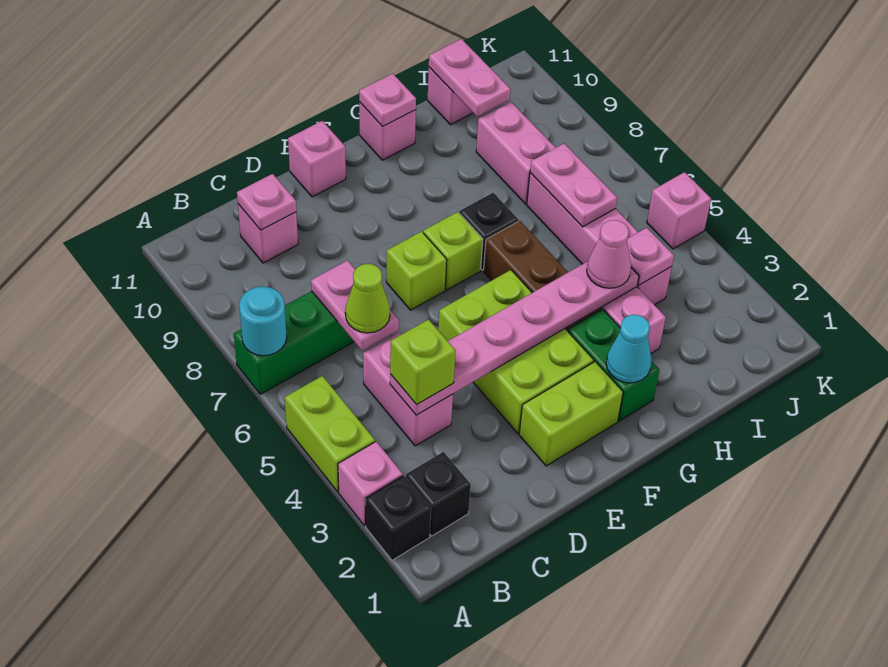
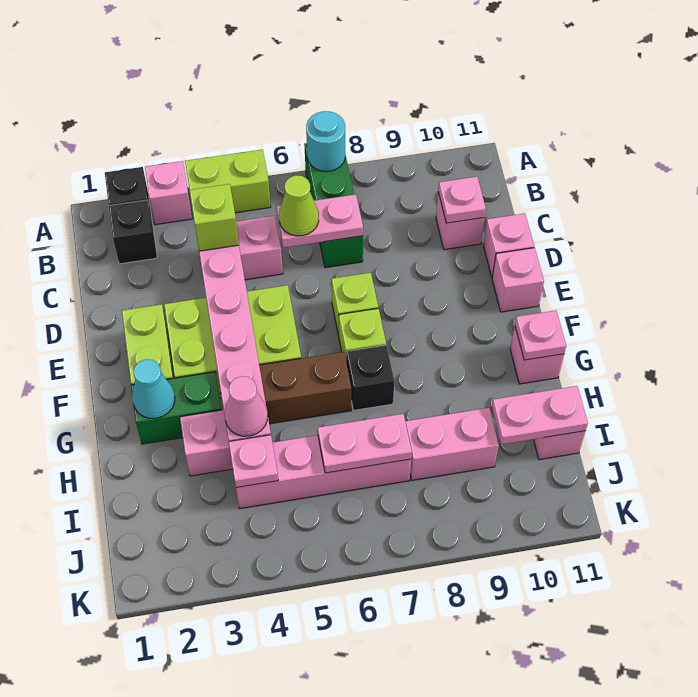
pink brick K5 level 1 -> pink brick D11 level 1

